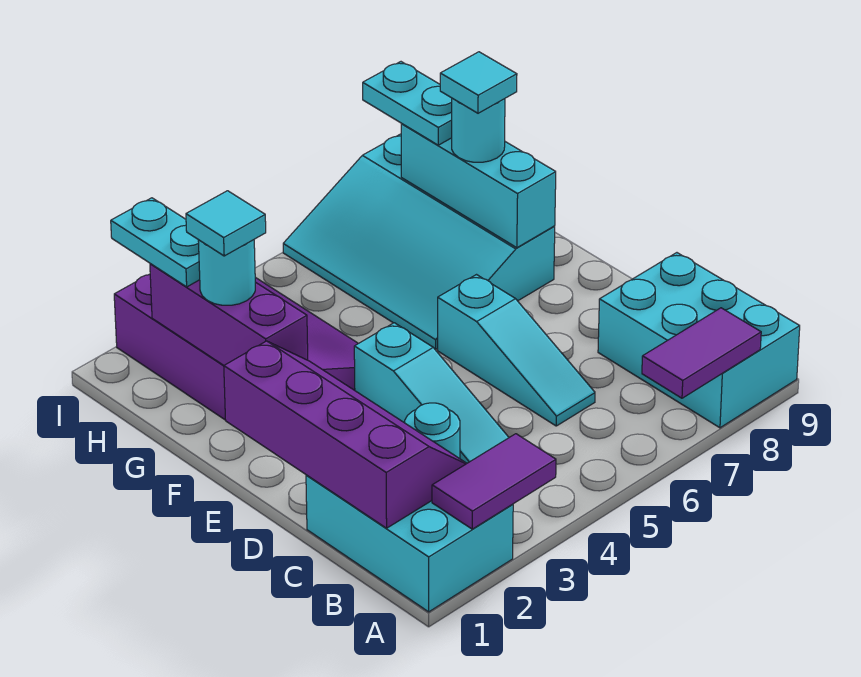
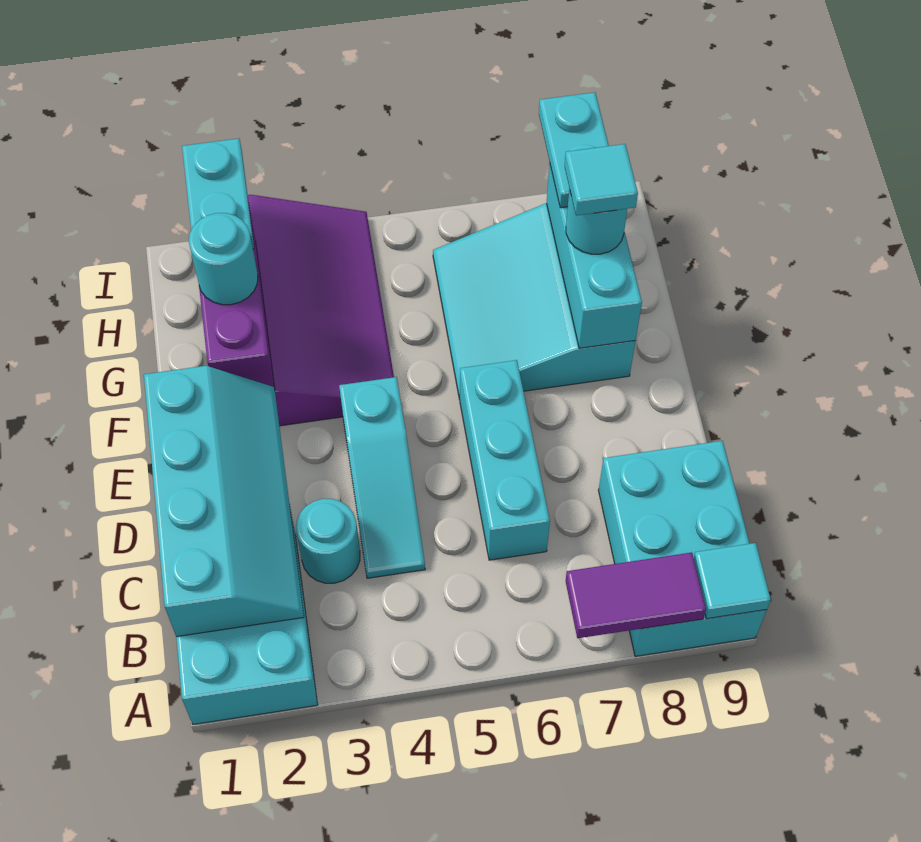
purple tile A2:A3 level 2 -> none
purple slope B1:E2 level 2 top 1 -> cyan slope B1:E2 level 2 top 1
cyan slope C6:E6 level 1 top E -> cyan brick C6:E6 level 1
cyan slope F6:I8 level 1 top 8 -> cyan slope F6:H8 level 1 top 8
cyan tile G2 level 4 -> cyan tile A9 level 2

